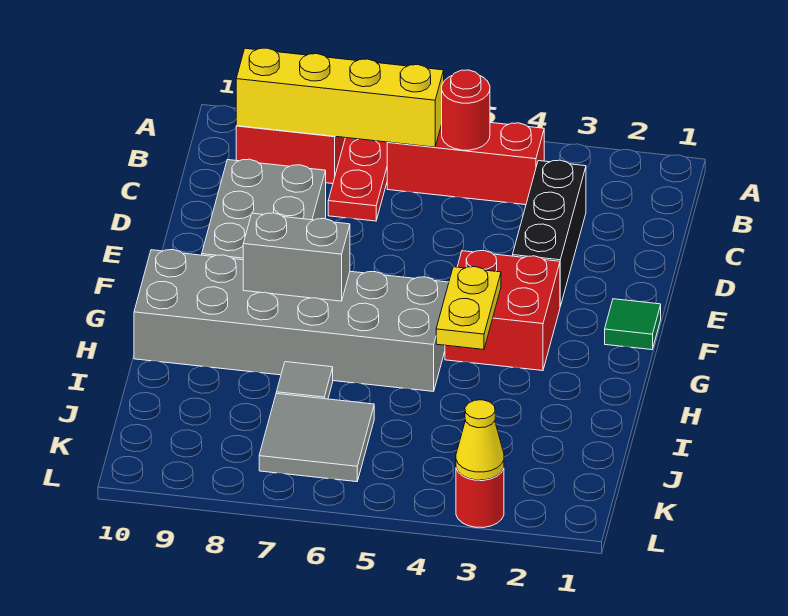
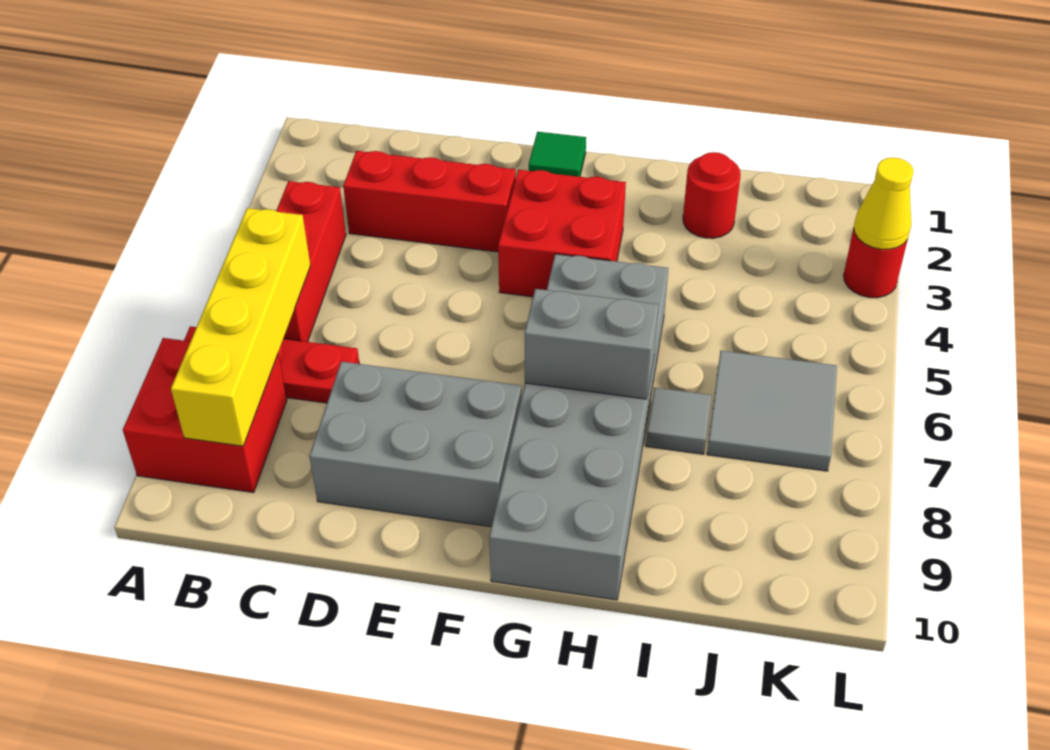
red round brick B5 level 2 -> red round brick I2 level 1
black brick C3:E3 level 1 -> red brick C3:E3 level 1
yellow plate G4:H4 level 2 -> none
grey brick G7:G8 level 2 -> grey brick G7:H7 level 2

